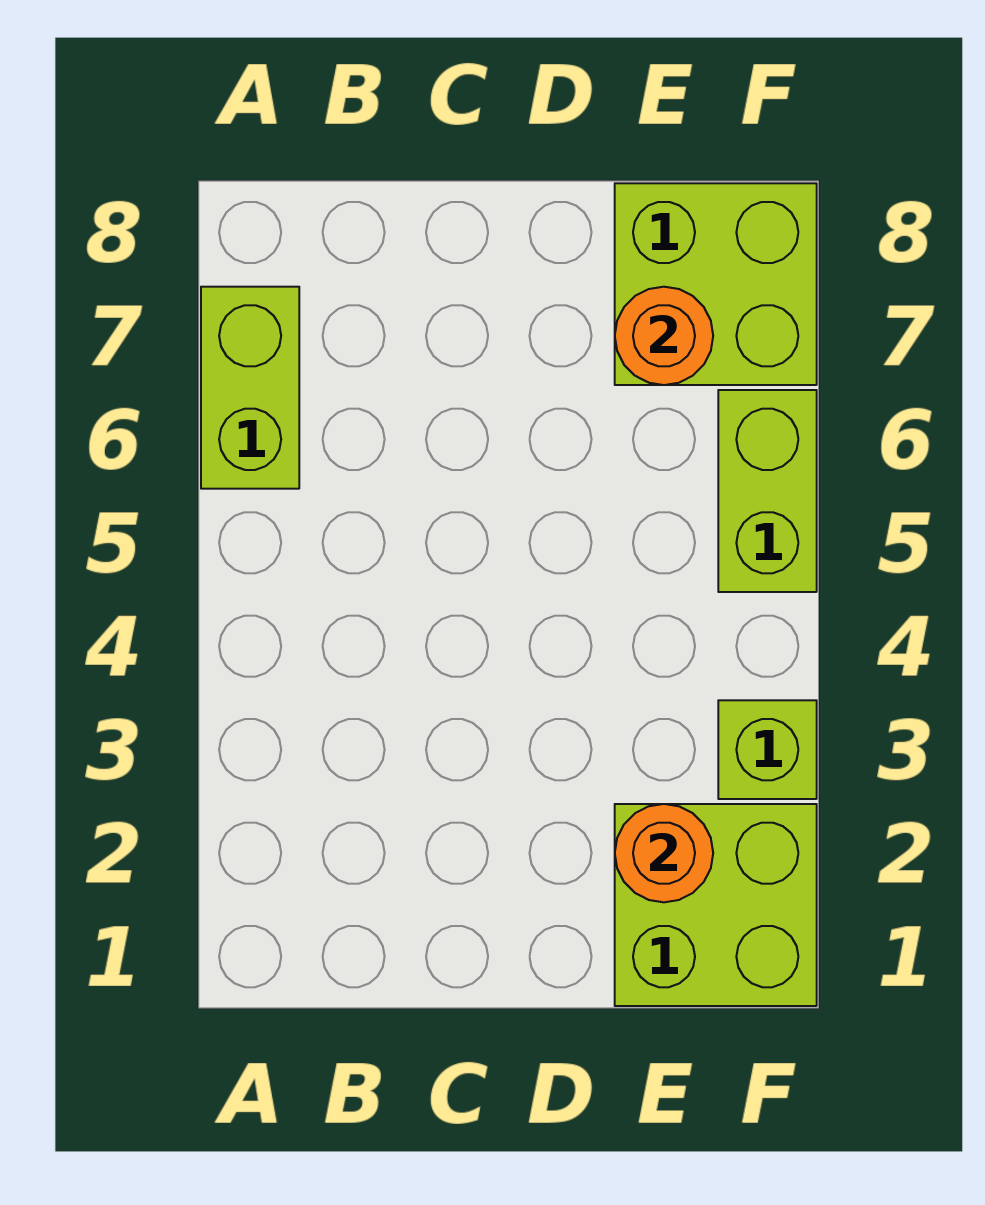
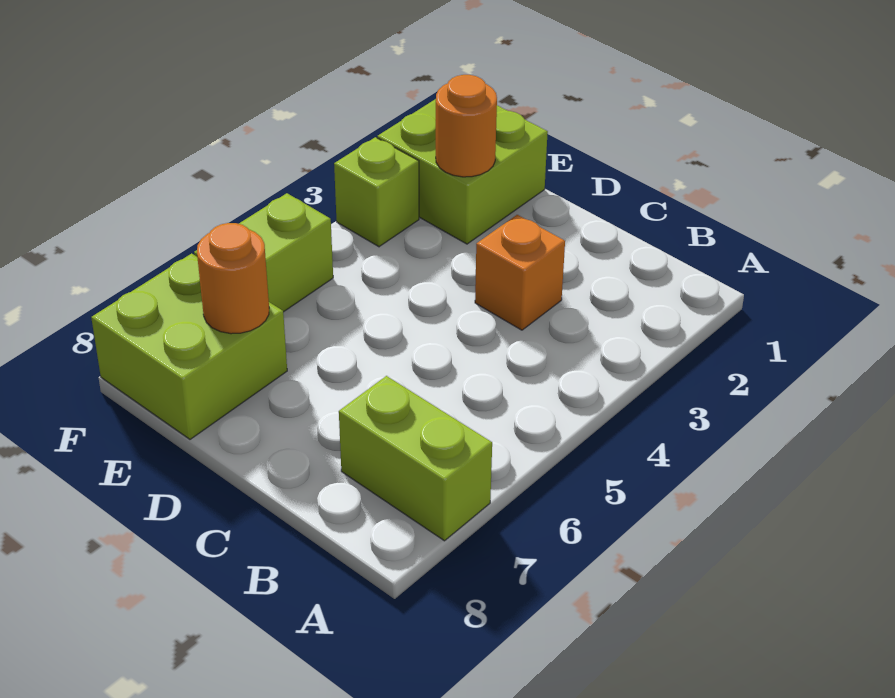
lime brick A6:A7 level 1 -> lime brick A7:B7 level 1
none -> orange brick C3 level 1

